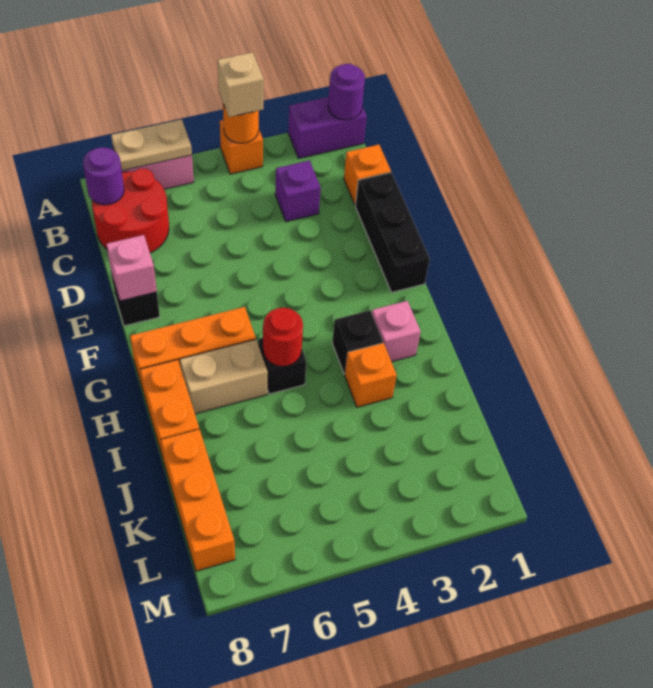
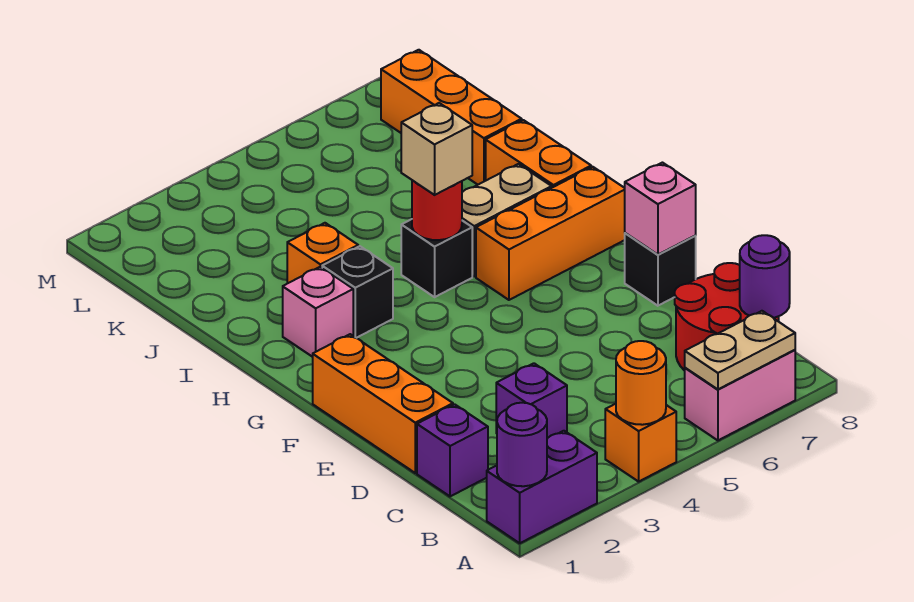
tan brick A4 level 3 -> tan brick H5 level 3
orange brick C1 level 1 -> purple brick C1 level 1
black brick D1:F1 level 1 -> orange brick D1:F1 level 1

